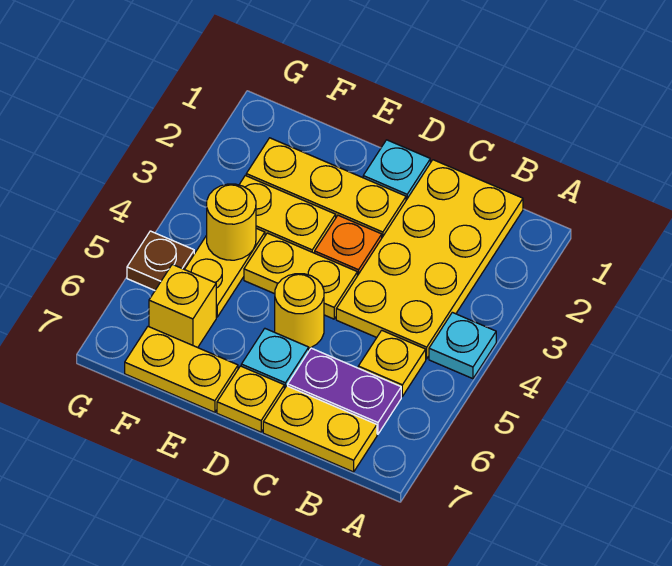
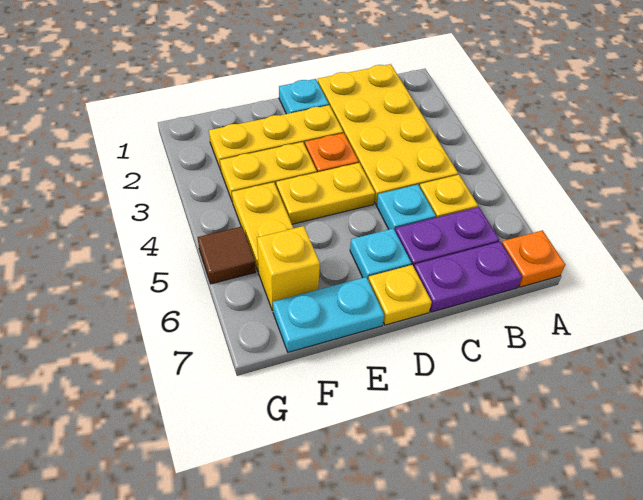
cyan plate A4 level 1 -> cyan plate C5 level 1
none -> orange plate A7 level 1
yellow plate B7:C7 level 1 -> purple plate B7:C7 level 1
yellow round brick D5 level 1 -> none
yellow plate E7:F7 level 1 -> cyan plate E7:F7 level 1
yellow round brick F4 level 2 -> none
brown plate G5 level 1 -> brown tile G5 level 1

